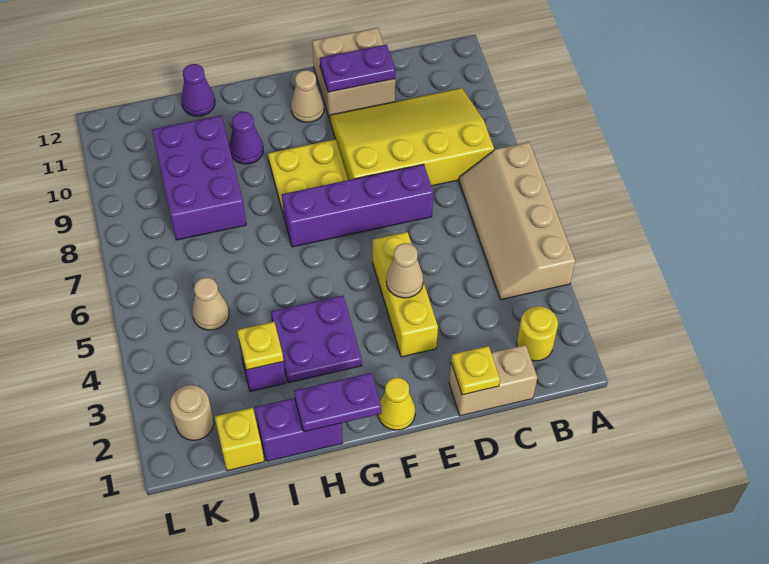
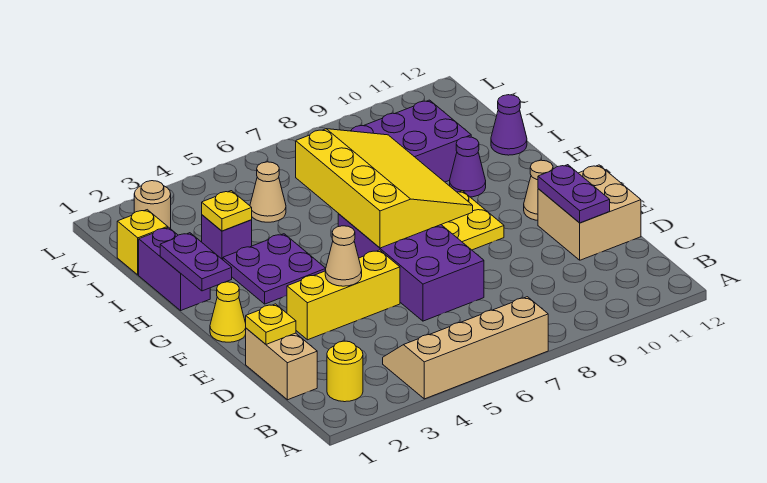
yellow slope B8:E10 level 1 top 8 -> yellow slope F6:I8 level 2 top 6
purple brick D7:G7 level 1 -> purple brick D6:G7 level 1

